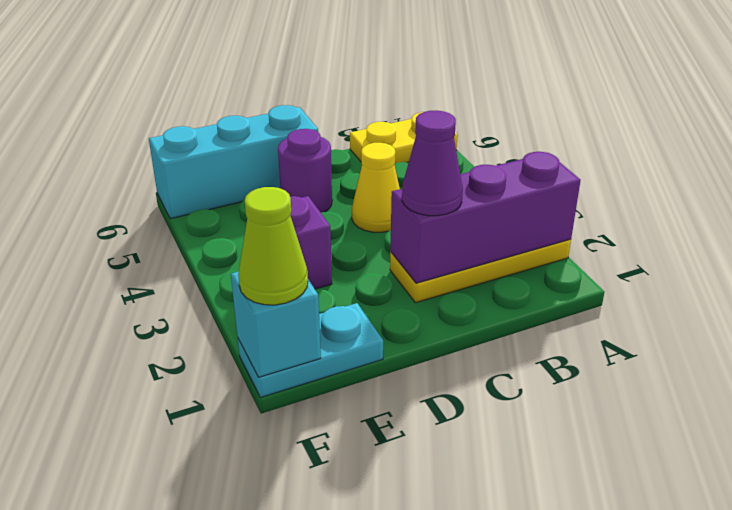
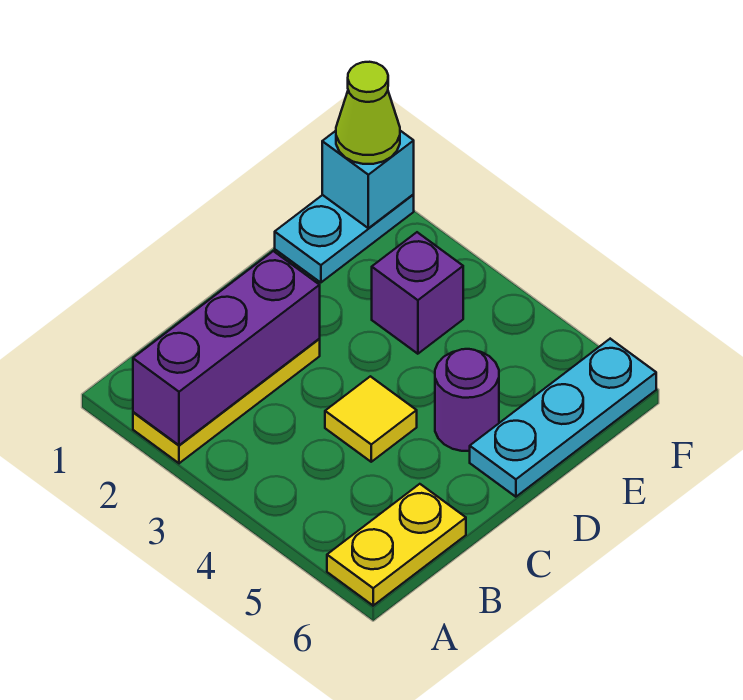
purple cone C2 level 3 -> none
yellow cone C4 level 1 -> yellow tile C4 level 1
cyan brick D6:F6 level 1 -> cyan plate D6:F6 level 1

